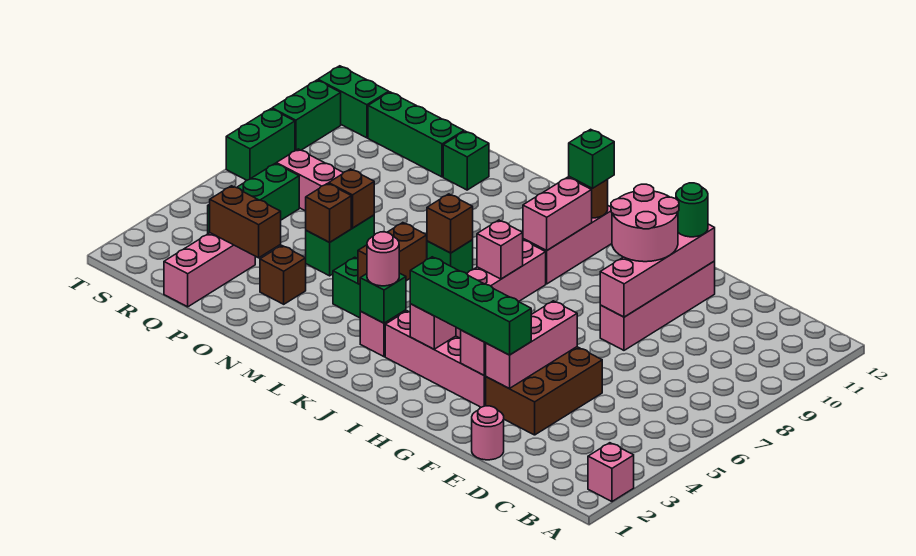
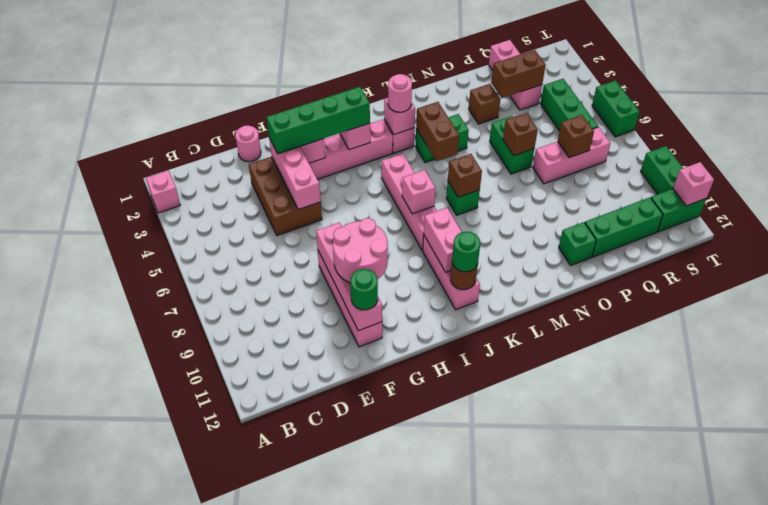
green brick J11 level 3 -> green round brick J11 level 3
green brick K3 level 2 -> pink brick K3 level 2
brown brick O5 level 2 -> brown brick Q7 level 2
green brick T7:T8 level 1 -> green brick T5:T6 level 1
none -> pink brick T11 level 2

